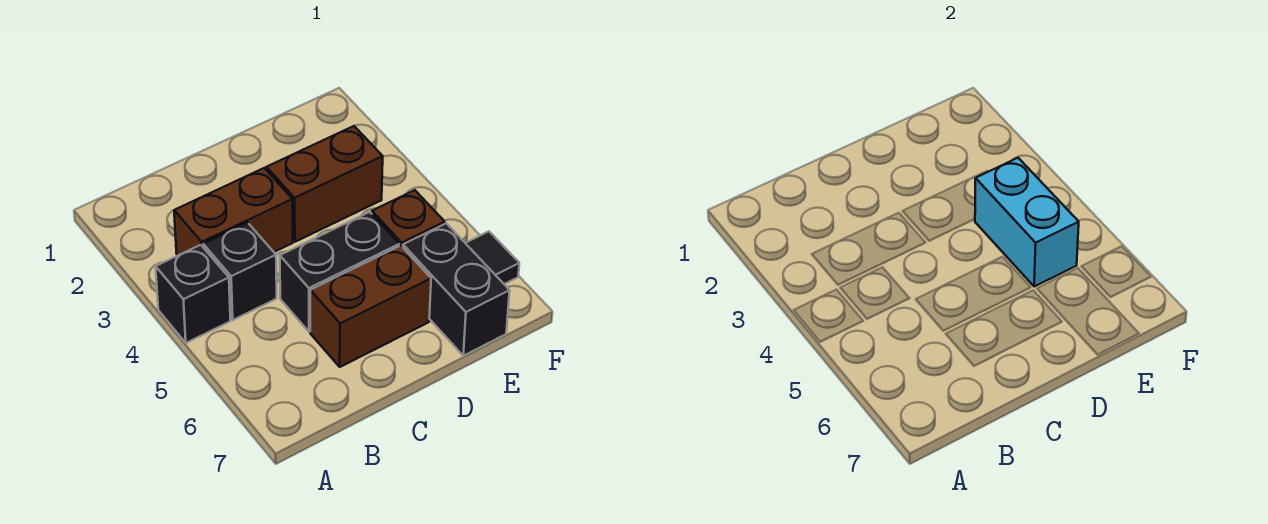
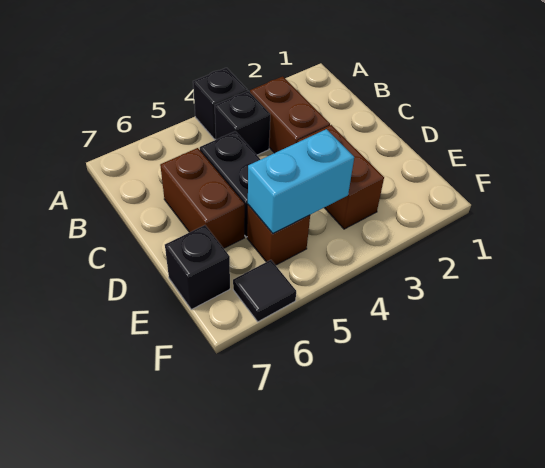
black brick E6:E7 level 1 -> black brick E7 level 1

